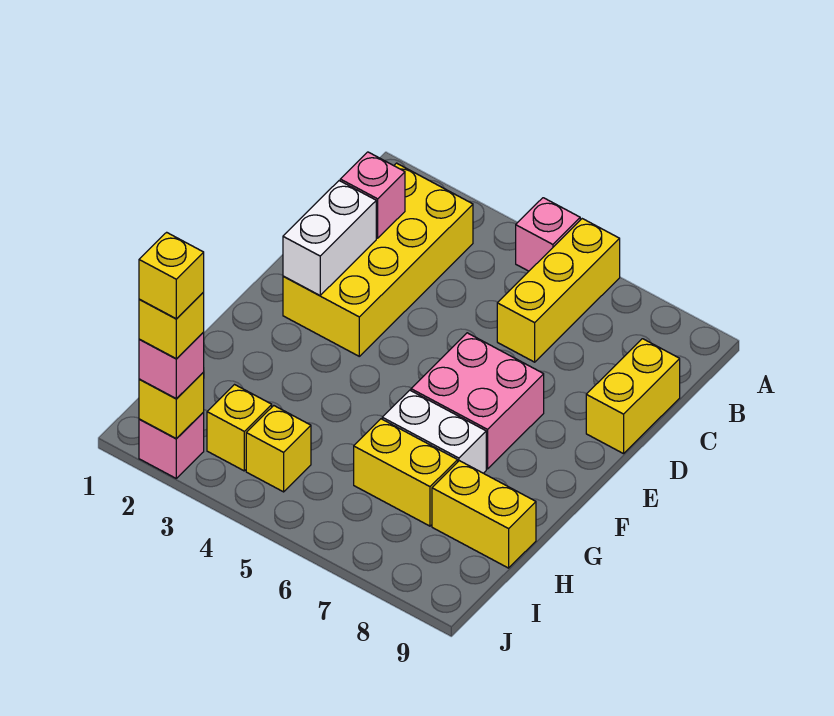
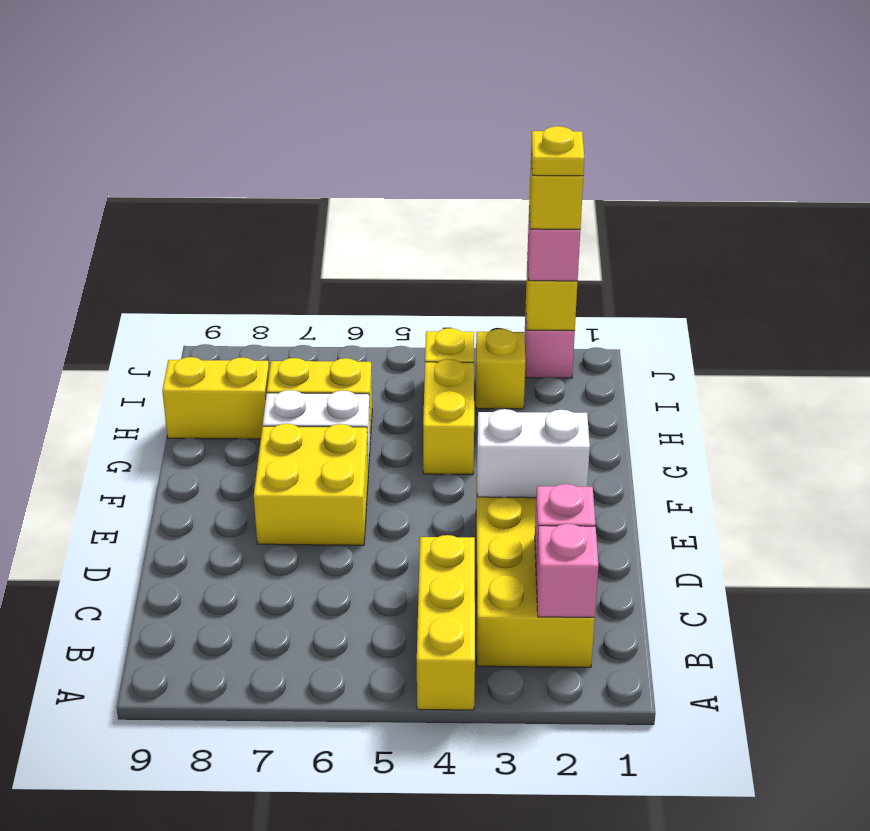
pink brick A5 level 1 -> pink brick B2 level 2
yellow brick A6:C6 level 1 -> yellow brick A4:C4 level 1
yellow brick C9:D9 level 1 -> yellow brick G4:H4 level 1
white brick D2:E2 level 2 -> white brick E2:E3 level 2
pink brick E6:F7 level 1 -> yellow brick E6:F7 level 1
yellow brick J2 level 5 -> yellow plate J2 level 5

